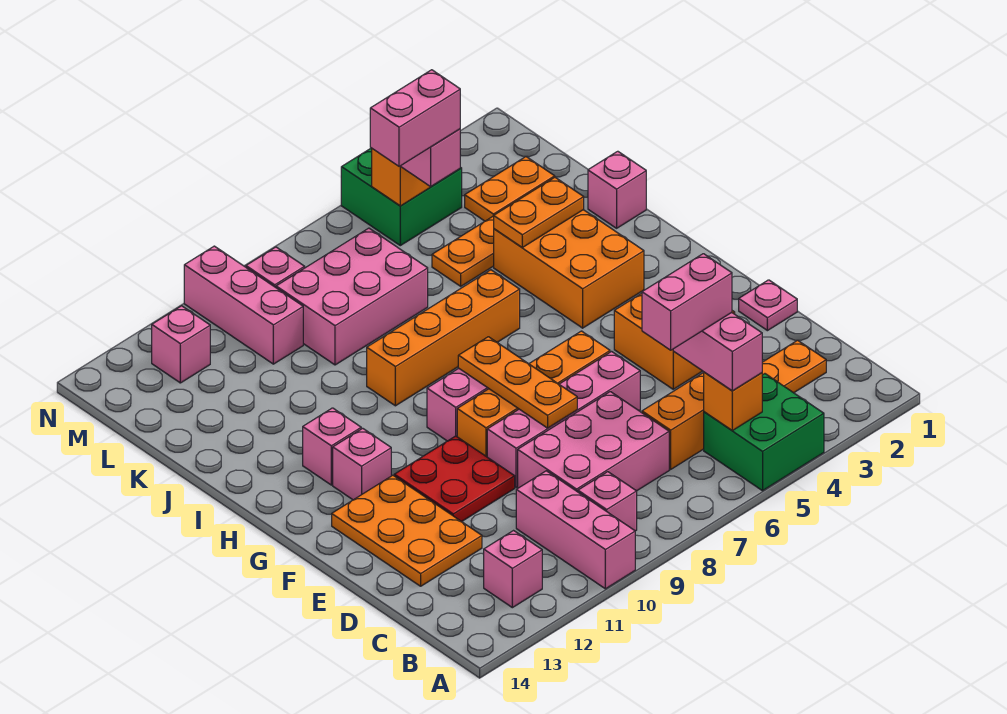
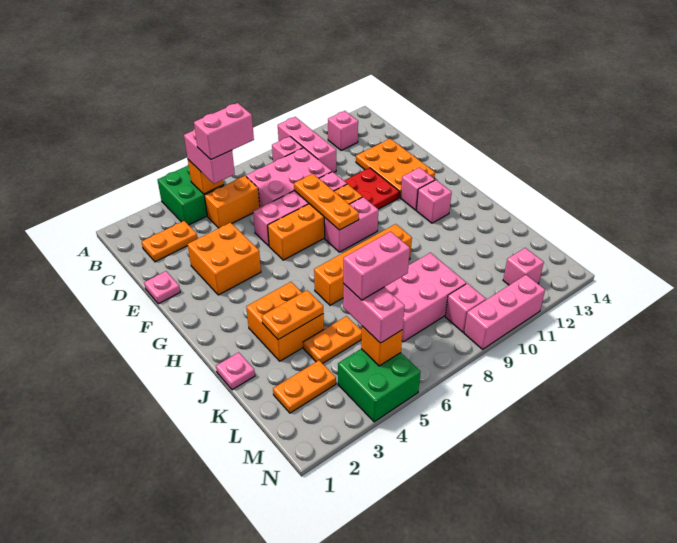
orange brick H3:J4 level 1 -> orange brick I3:J4 level 1
pink brick J1 level 1 -> pink plate J1 level 1
pink brick L10:N10 level 1 -> pink brick N9:N11 level 1

